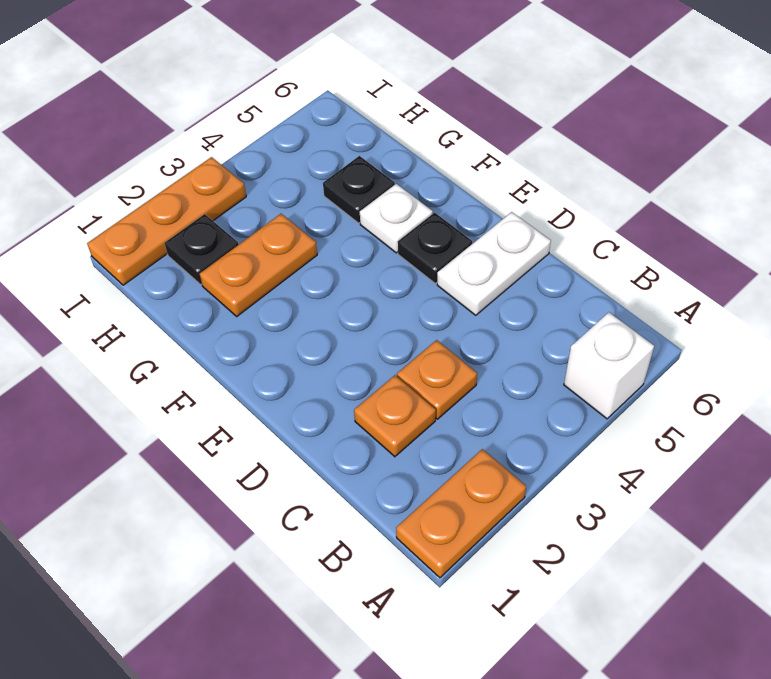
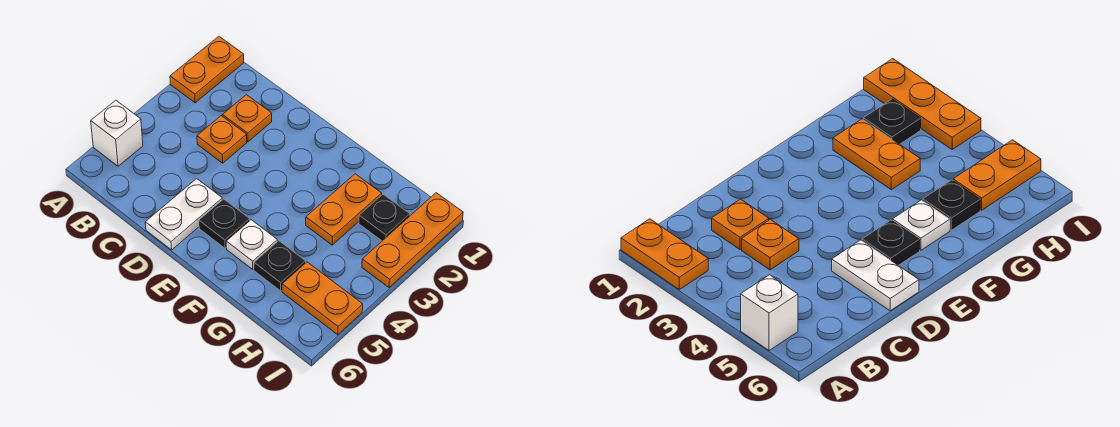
none -> orange plate H5:I5 level 1

